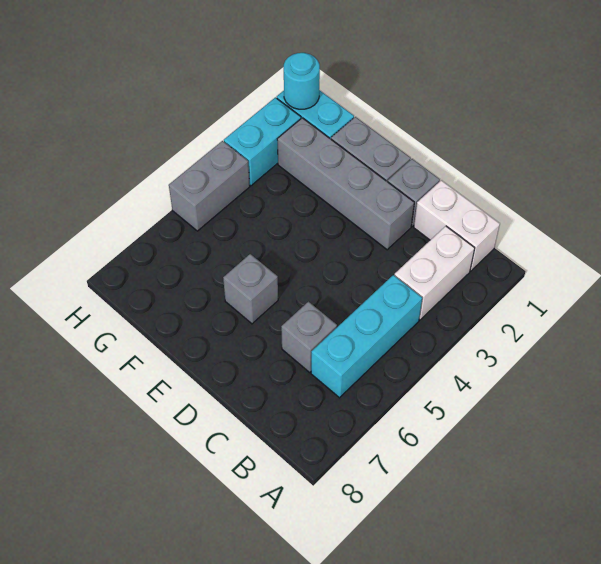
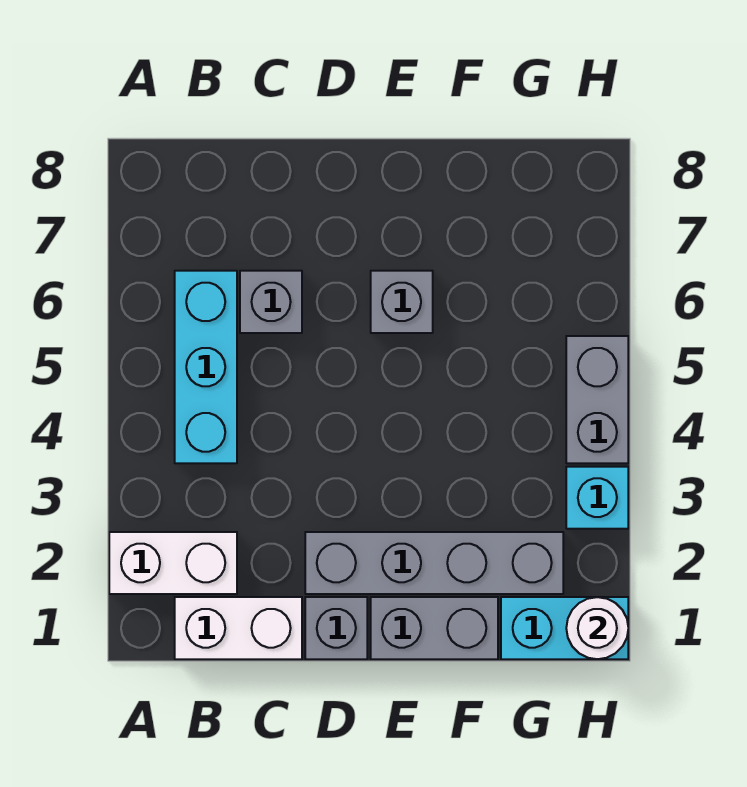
white brick B2:B3 level 1 -> white brick A2:B2 level 1
cyan round brick H1 level 2 -> white round brick H1 level 2
cyan brick H2:H3 level 1 -> cyan brick H3 level 1

